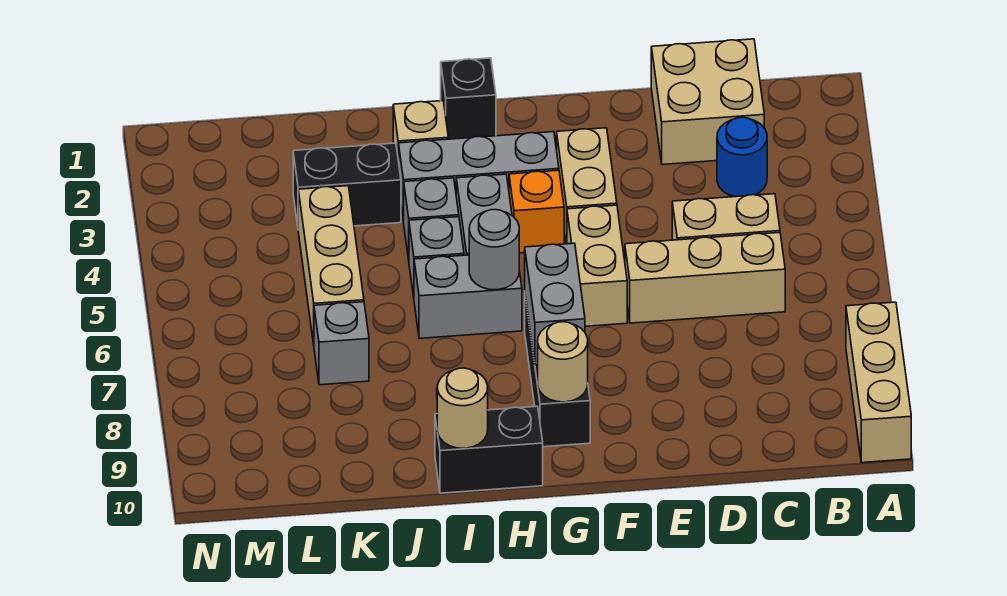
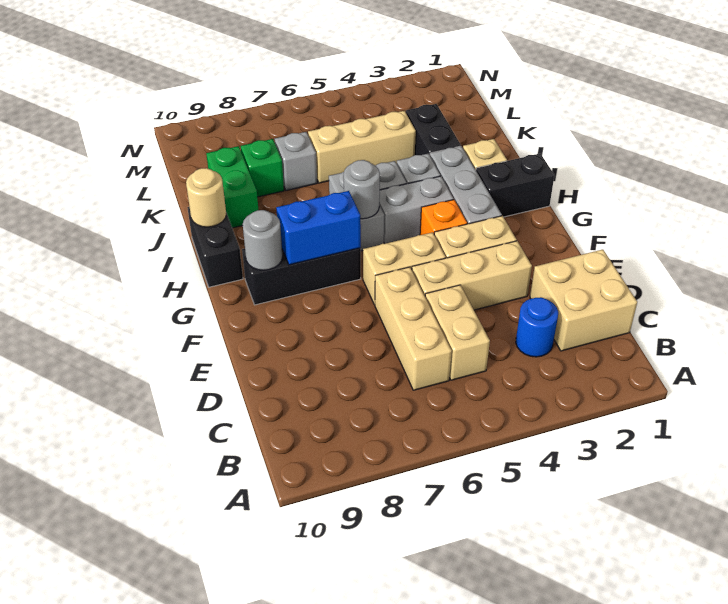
tan brick A8:A10 level 1 -> tan brick E3:E5 level 1
grey brick G7:G8 level 2 -> blue brick G7:G8 level 2
tan round brick G9 level 2 -> grey round brick G9 level 2
black brick H1 level 1 -> black brick H1:H2 level 1
none -> green brick J9:K9 level 1
none -> green brick K8 level 1

